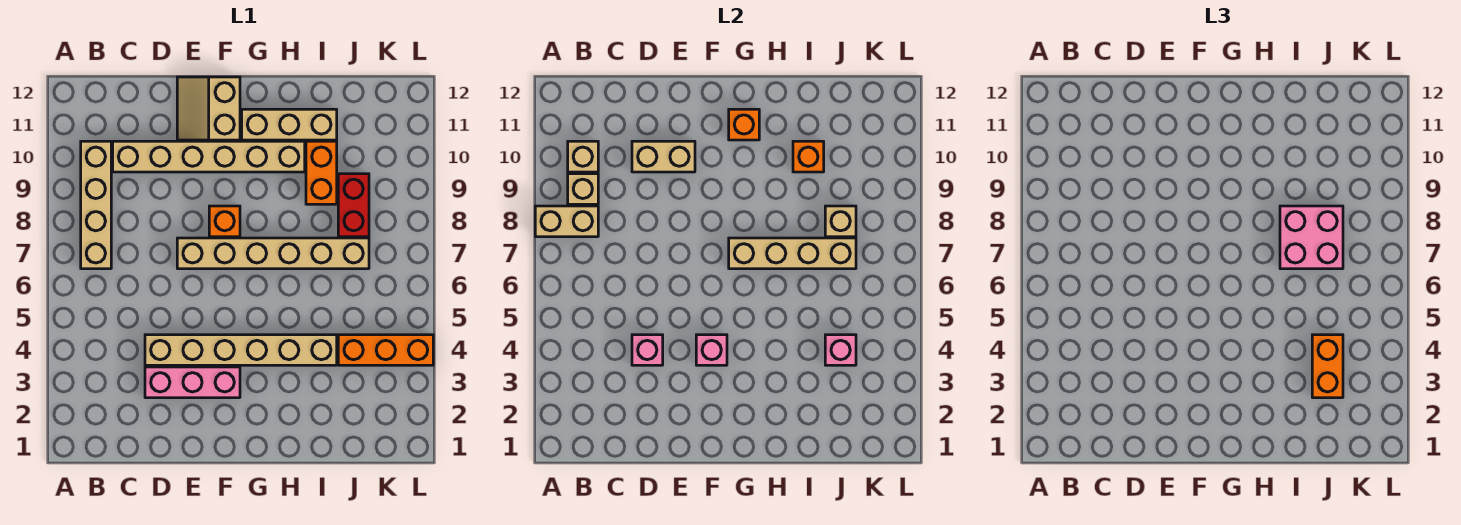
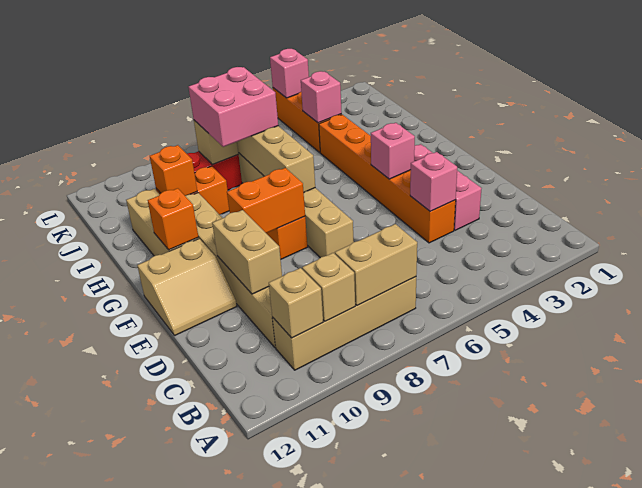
tan brick A8:B8 level 2 -> tan brick B7:B8 level 2
tan brick D4:I4 level 1 -> orange brick D4:I4 level 1
orange brick J3:J4 level 3 -> orange brick F8:F9 level 2
none -> pink brick L4 level 2

